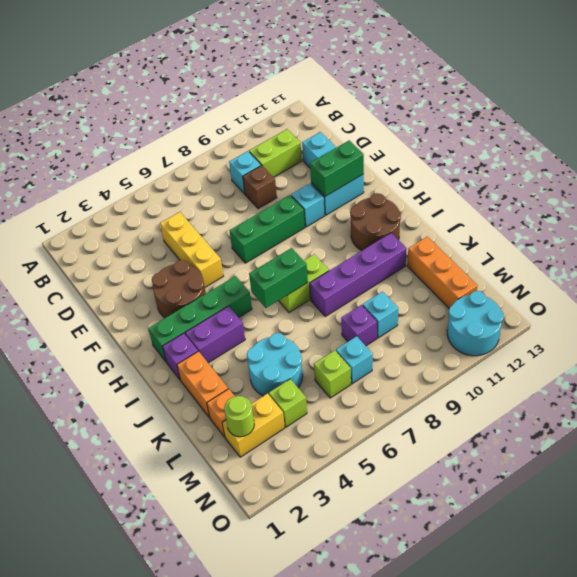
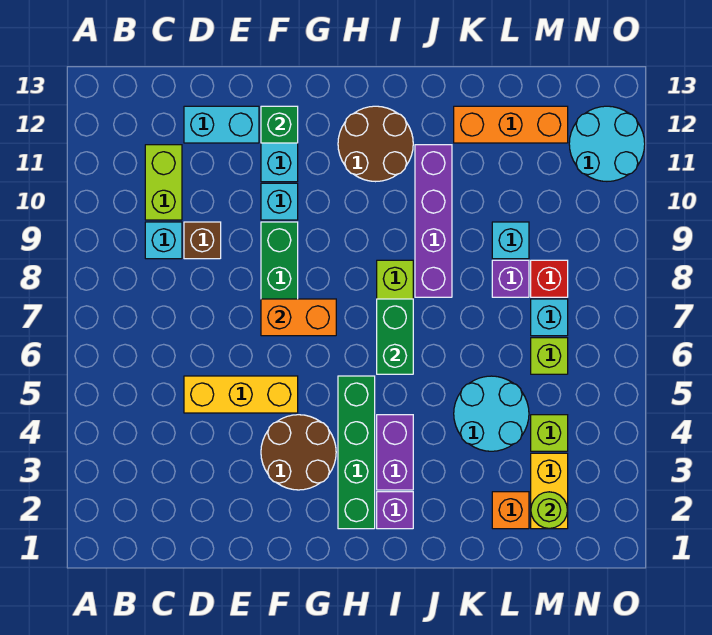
green brick F11:F12 level 2 -> green brick F12 level 2
orange brick J2:K2 level 1 -> orange brick F7:G7 level 2
none -> red brick M8 level 1

